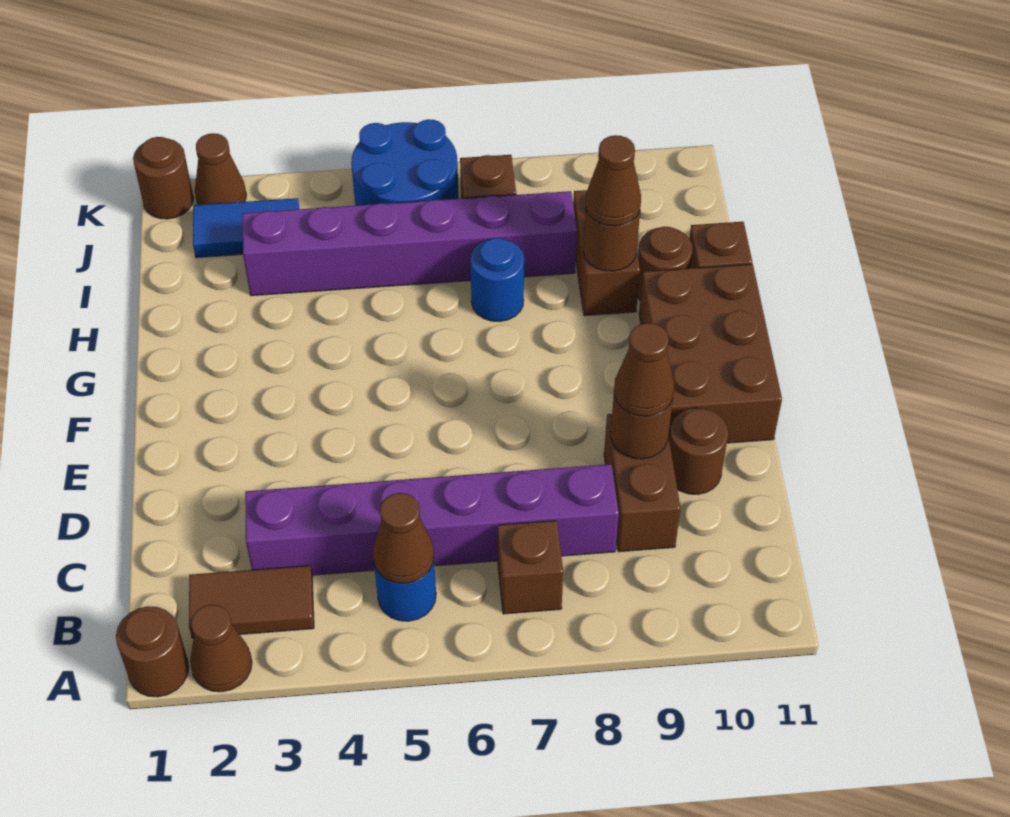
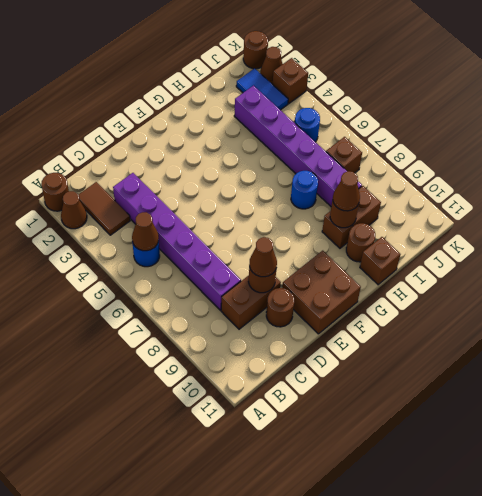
brown brick B7 level 1 -> brown brick K3 level 1
brown brick E10:G11 level 1 -> brown brick E10:F11 level 1
blue round brick J5:K6 level 1 -> blue round brick J5 level 1

